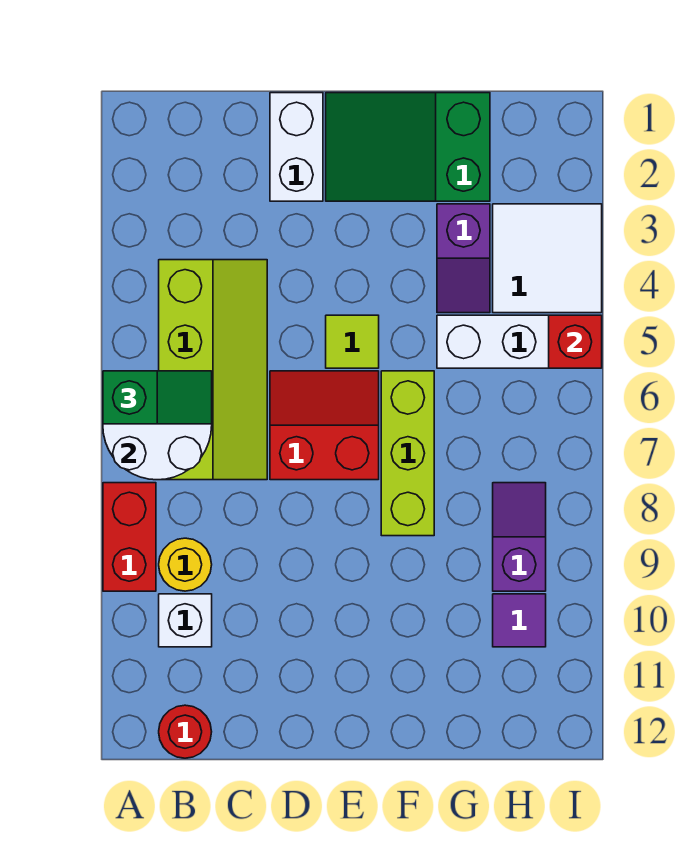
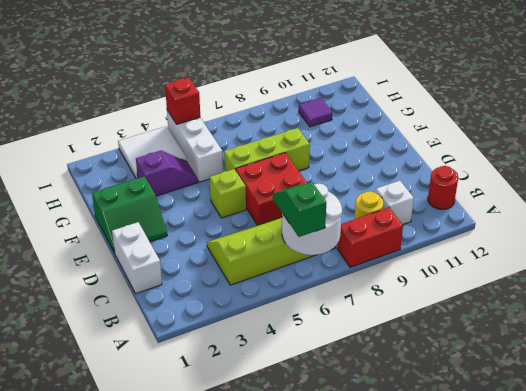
white brick D1:D2 level 1 -> white brick C1:D1 level 1
red slope D6:E7 level 1 top 7 -> red brick D6:E7 level 1
green slope E1:G2 level 1 top G -> green slope E1:F2 level 1 top F
lime tile E5 level 1 -> lime brick E5 level 1
purple slope H8:H9 level 1 top 9 -> none

